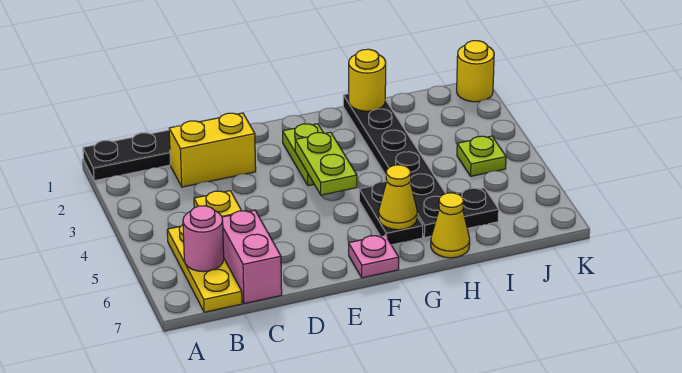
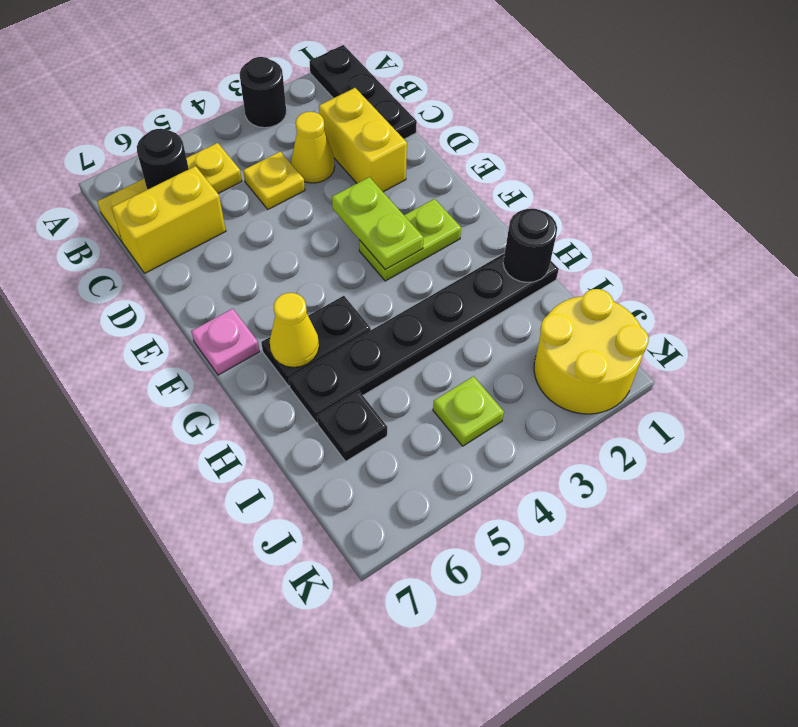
none -> black round brick A3 level 1
pink round brick B6 level 2 -> black round brick B6 level 2
pink brick C6:C7 level 1 -> yellow brick C6:C7 level 1
lime plate F3:F4 level 2 -> lime plate E3:F3 level 2
yellow round brick H1 level 2 -> black round brick H1 level 2
yellow cone H7 level 1 -> yellow cone C3 level 1
yellow round brick K1 level 1 -> yellow round brick J1:K2 level 1

